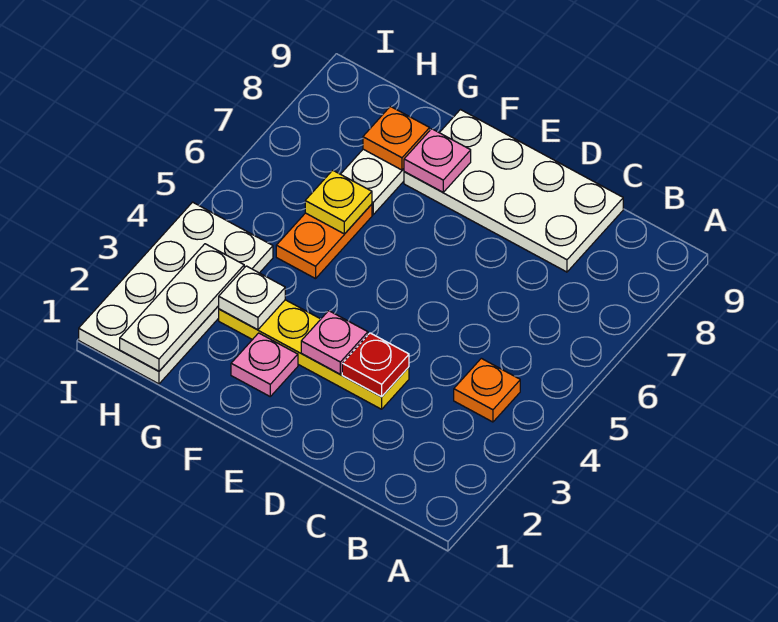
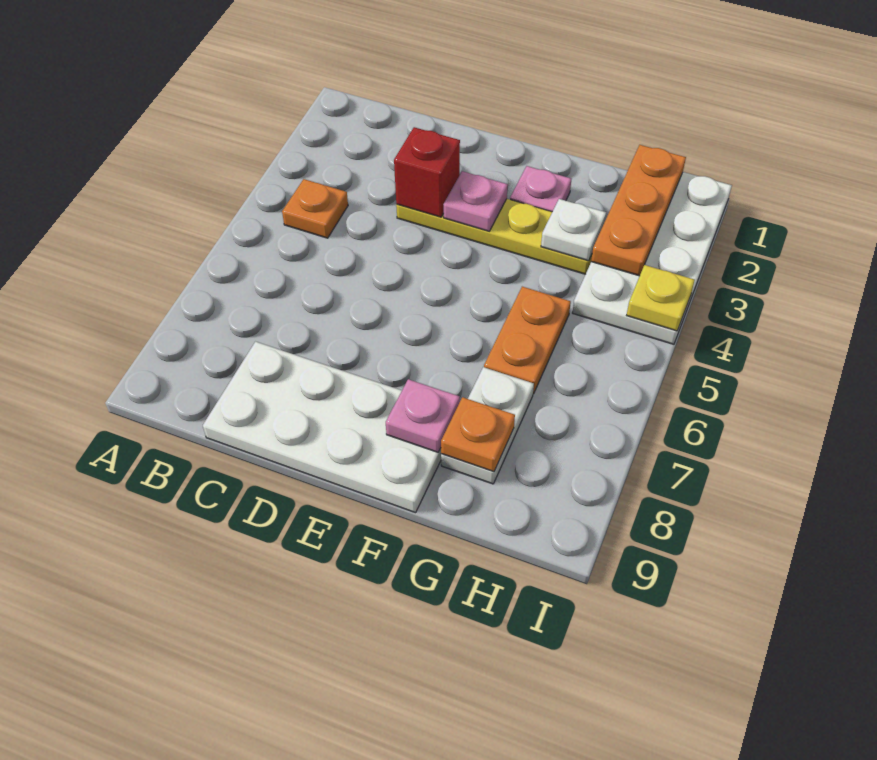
red plate D3 level 2 -> red brick D3 level 2
yellow plate G6 level 2 -> yellow plate I4 level 2
white plate H1:H3 level 2 -> orange plate H1:H3 level 2

